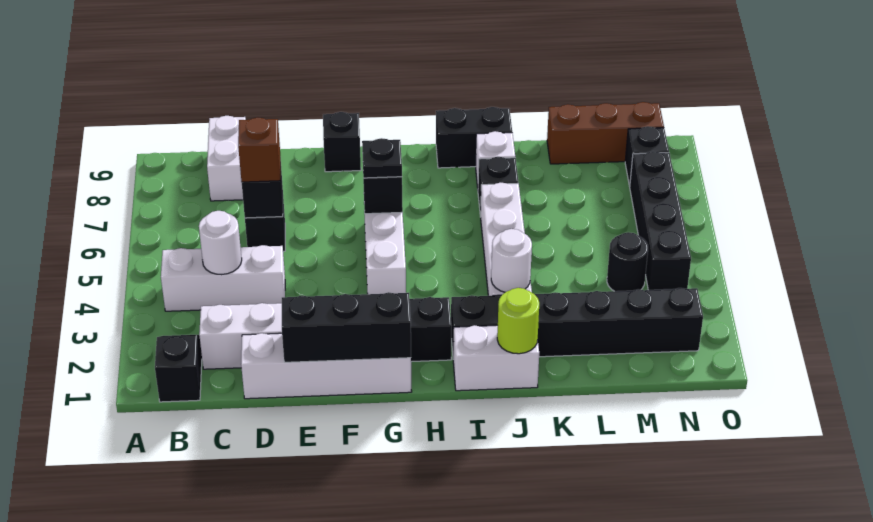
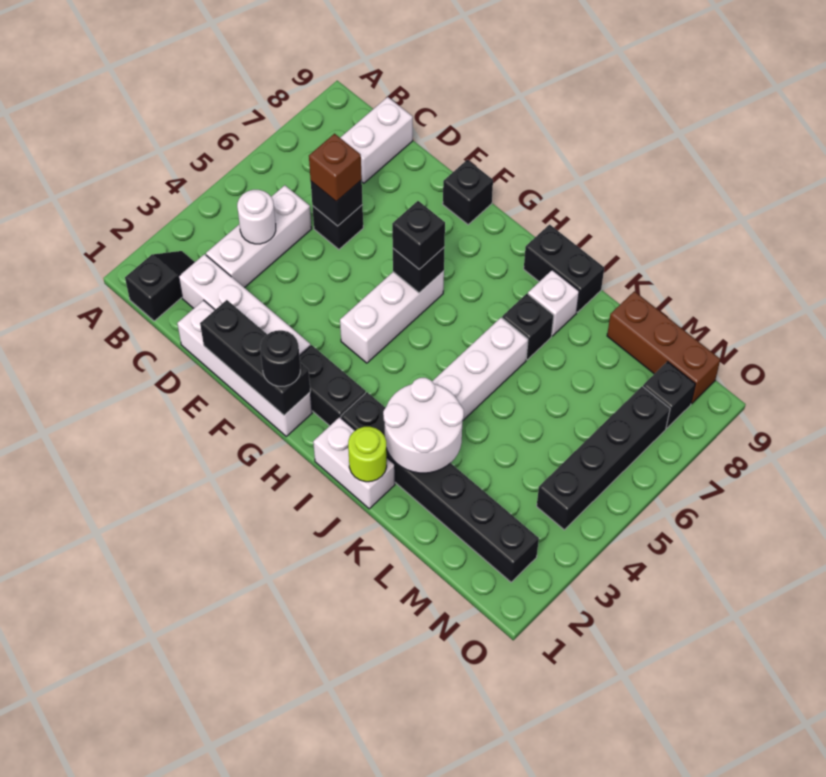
white brick B4:D4 level 1 -> white brick C3:C5 level 1
black plate G6 level 3 -> black brick G6 level 3
white round brick J3 level 2 -> white round brick J2:K3 level 2
black round brick M4 level 1 -> black round brick G1 level 3

